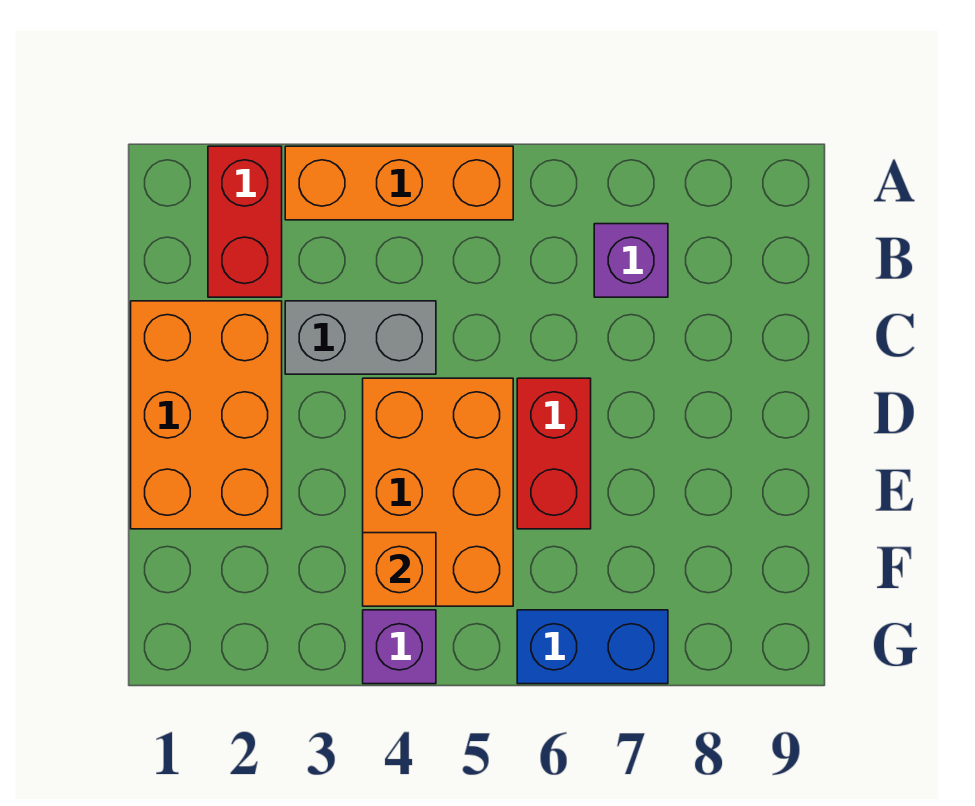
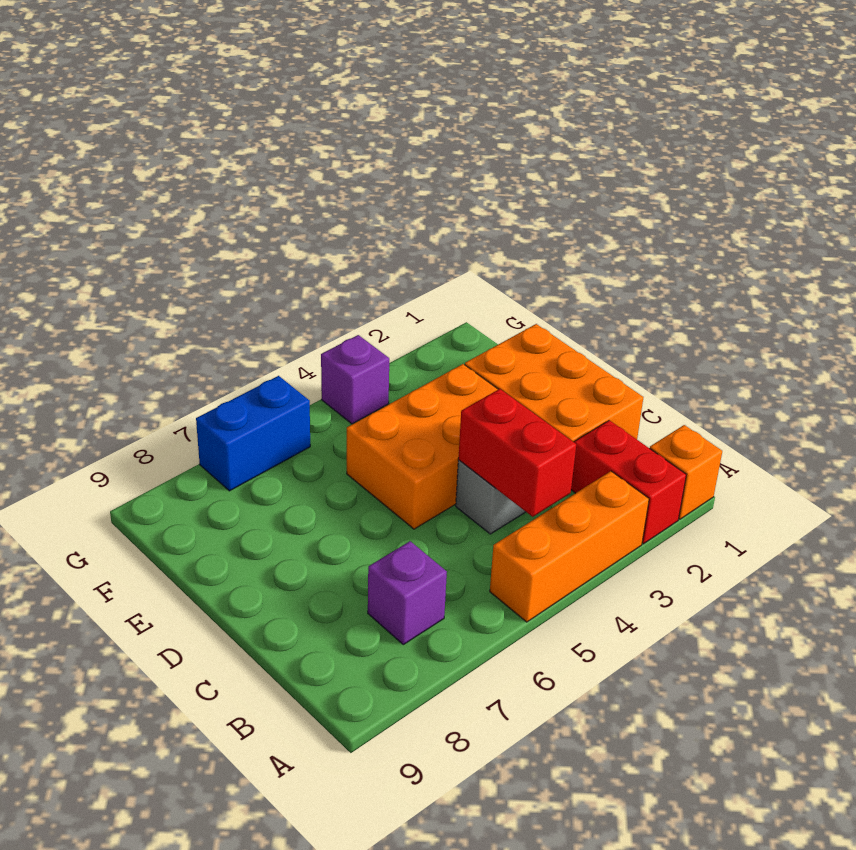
orange brick D4:F5 level 1 -> orange brick D3:E5 level 1
red brick D6:E6 level 1 -> red brick B4:C4 level 2
orange brick F4 level 2 -> orange brick A1 level 1

